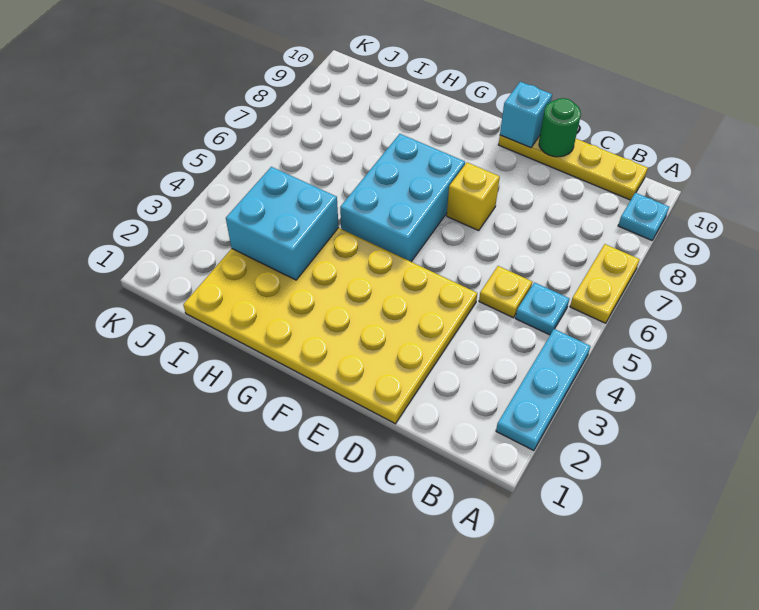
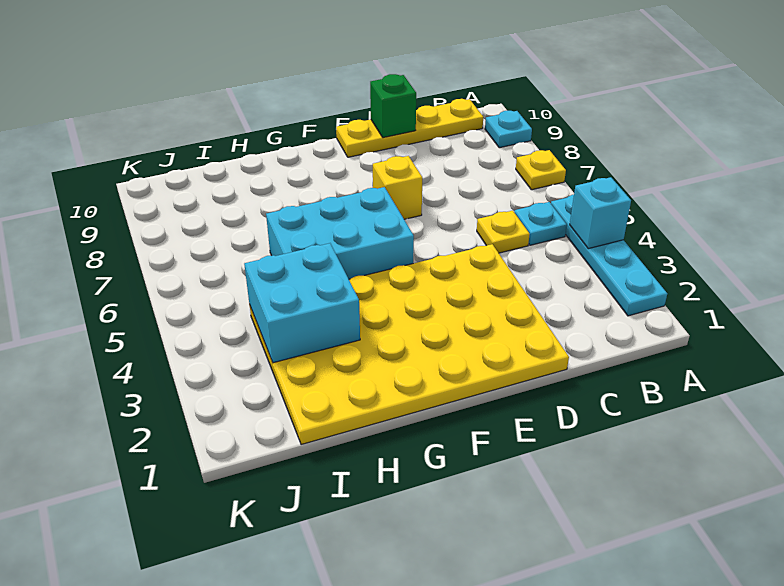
cyan plate A2:A4 level 1 -> cyan plate A2:A5 level 1
yellow plate A6:A7 level 1 -> yellow plate A7 level 1
green round brick D10 level 2 -> green brick D10 level 2
cyan brick E10 level 2 -> cyan brick A4 level 2
cyan brick F5:G7 level 1 -> cyan brick F5:H6 level 1

